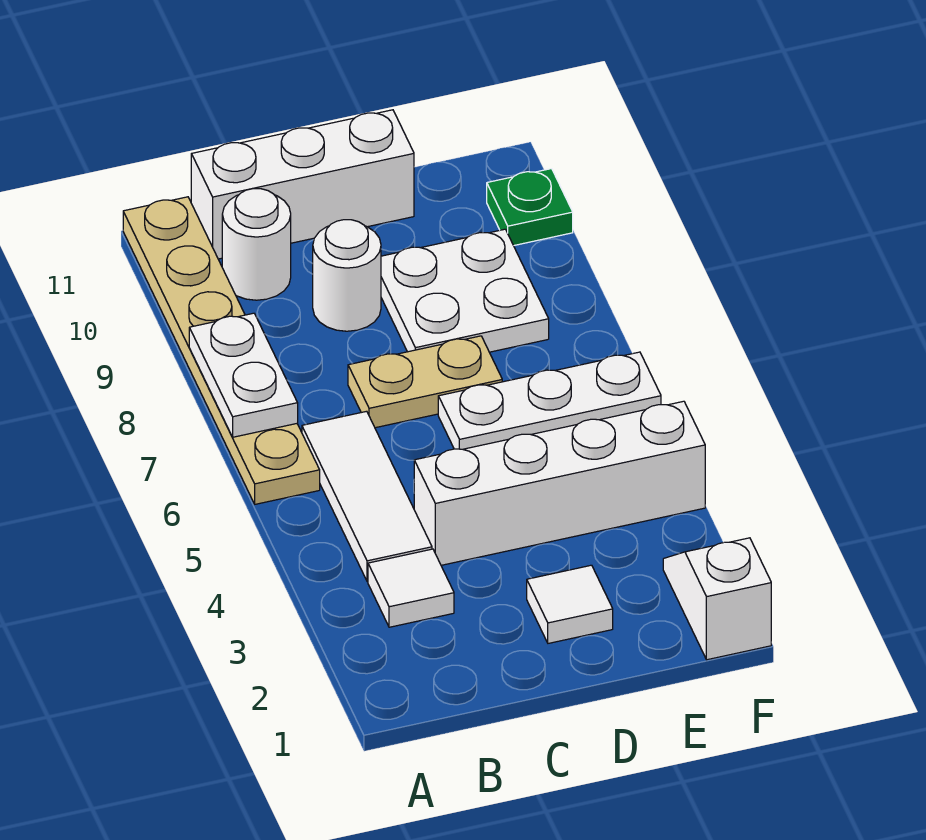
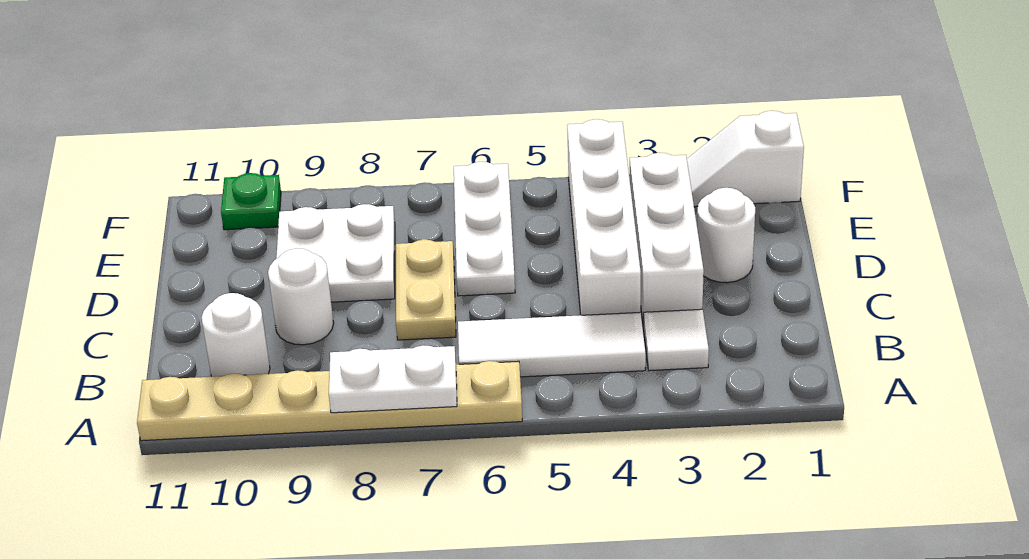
white brick B11:D11 level 1 -> white brick C3:E3 level 1
white tile D2 level 1 -> white round brick D2 level 1

